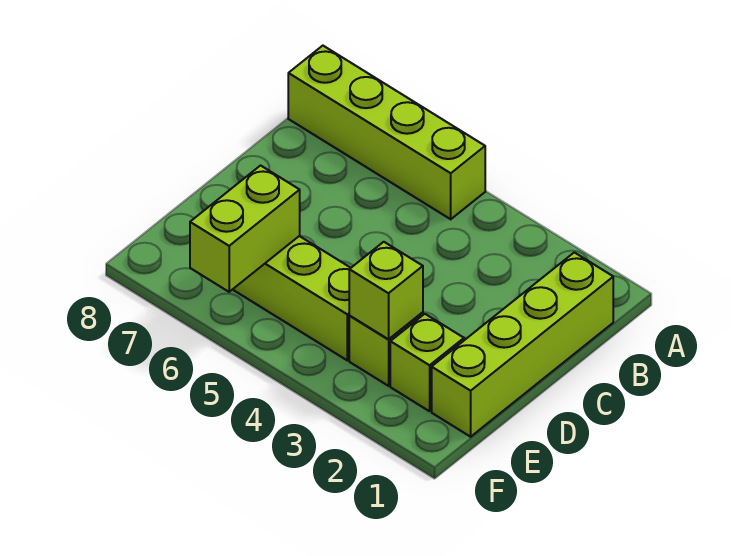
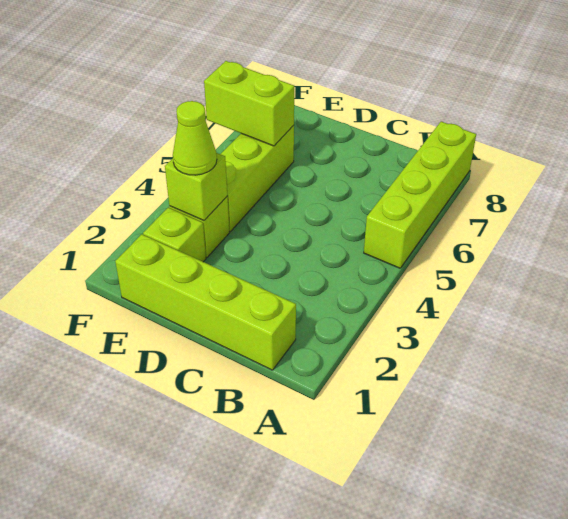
none -> lime cone E3 level 3

